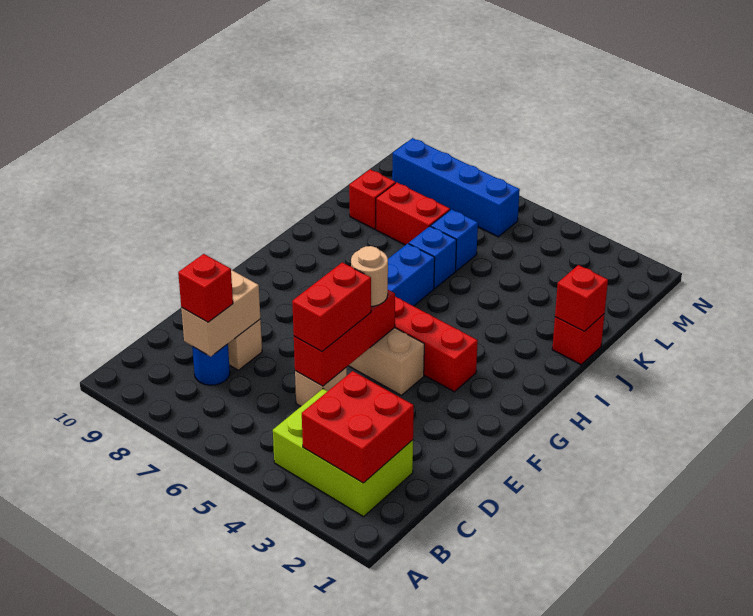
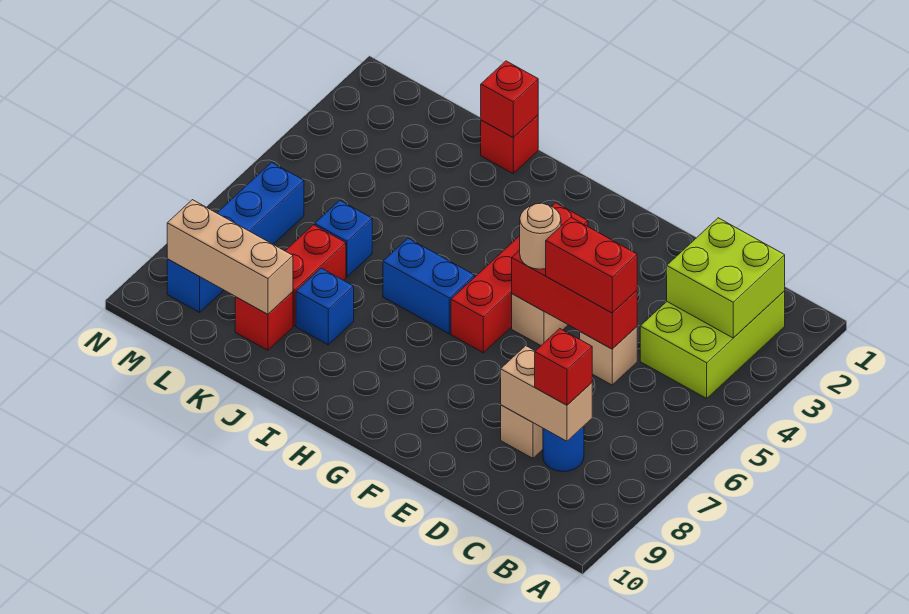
red brick B2:C3 level 2 -> lime brick B2:C3 level 2
blue brick J6 level 1 -> blue brick J8 level 1
none -> tan brick K9:M9 level 2

